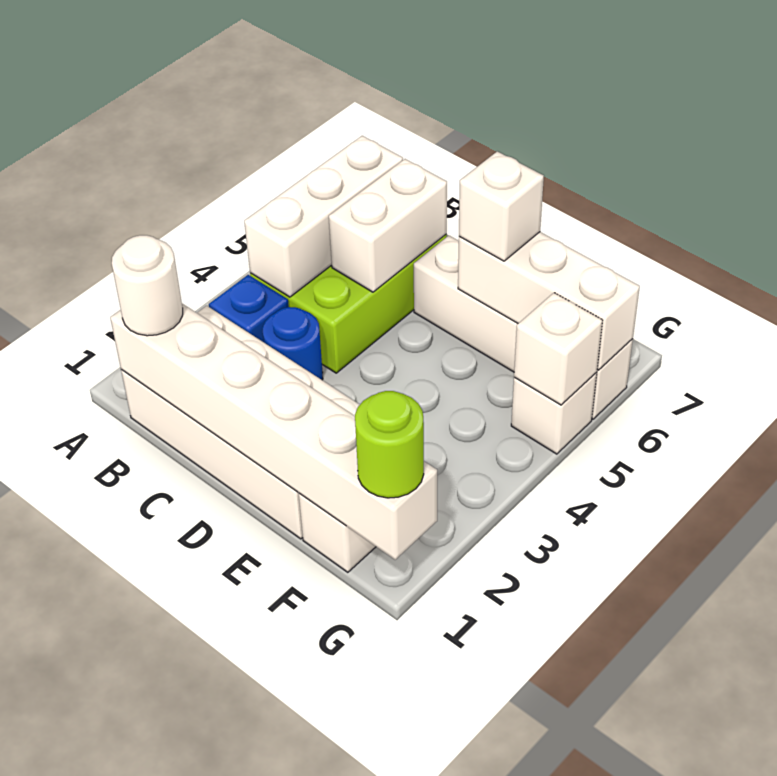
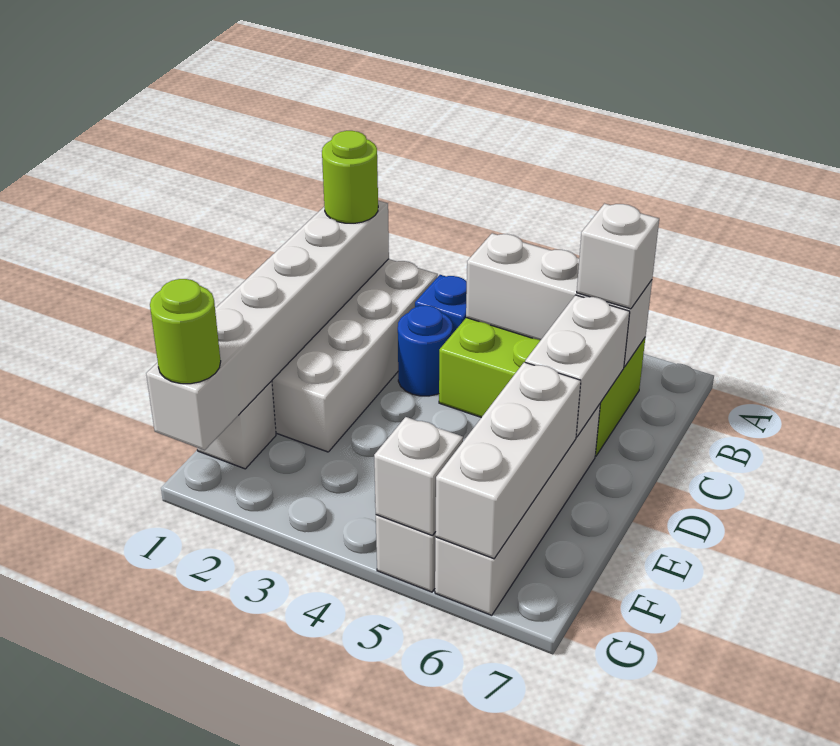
white round brick B1 level 3 -> lime round brick B1 level 3
white brick C5:C6 level 2 -> white brick C6:D6 level 2
white brick E6 level 3 -> white brick B6 level 3

